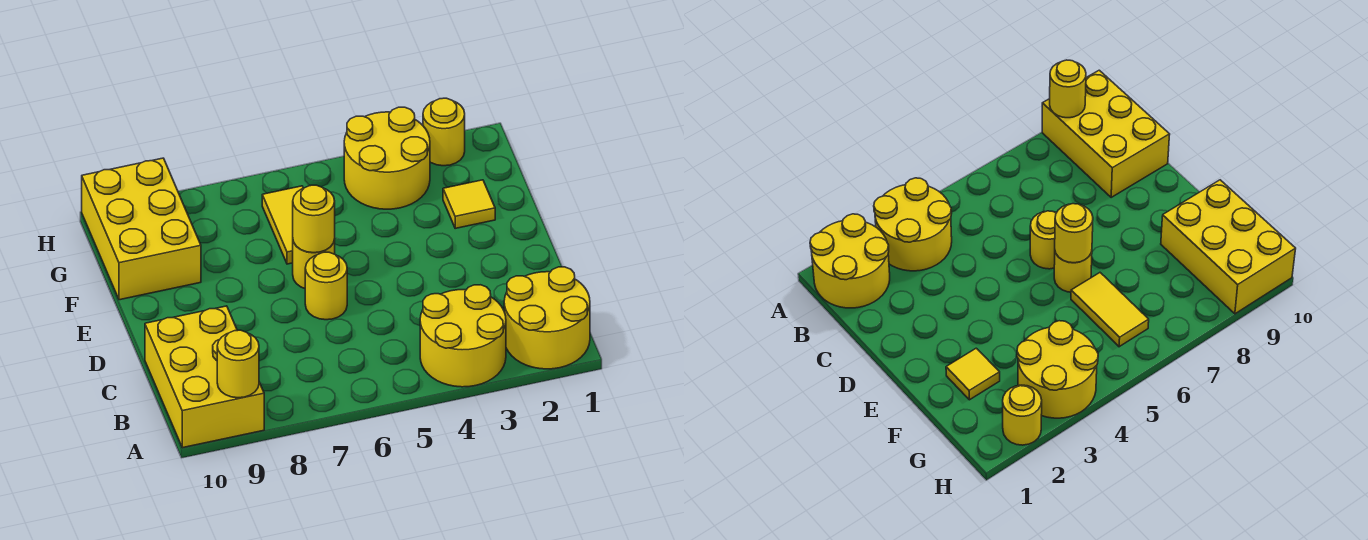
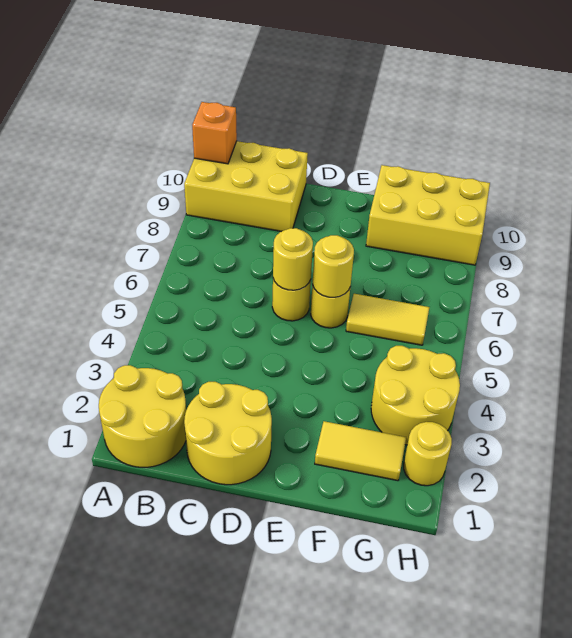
yellow round brick A3:B4 level 1 -> yellow round brick C1:D2 level 1
yellow round brick A9 level 2 -> yellow round brick D6 level 2
none -> orange brick A10 level 2
yellow tile F2 level 1 -> yellow tile F2:G2 level 1

